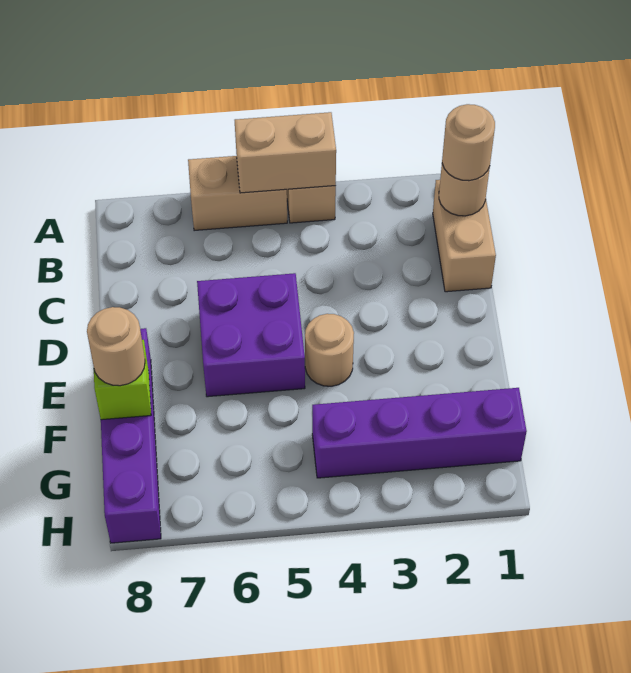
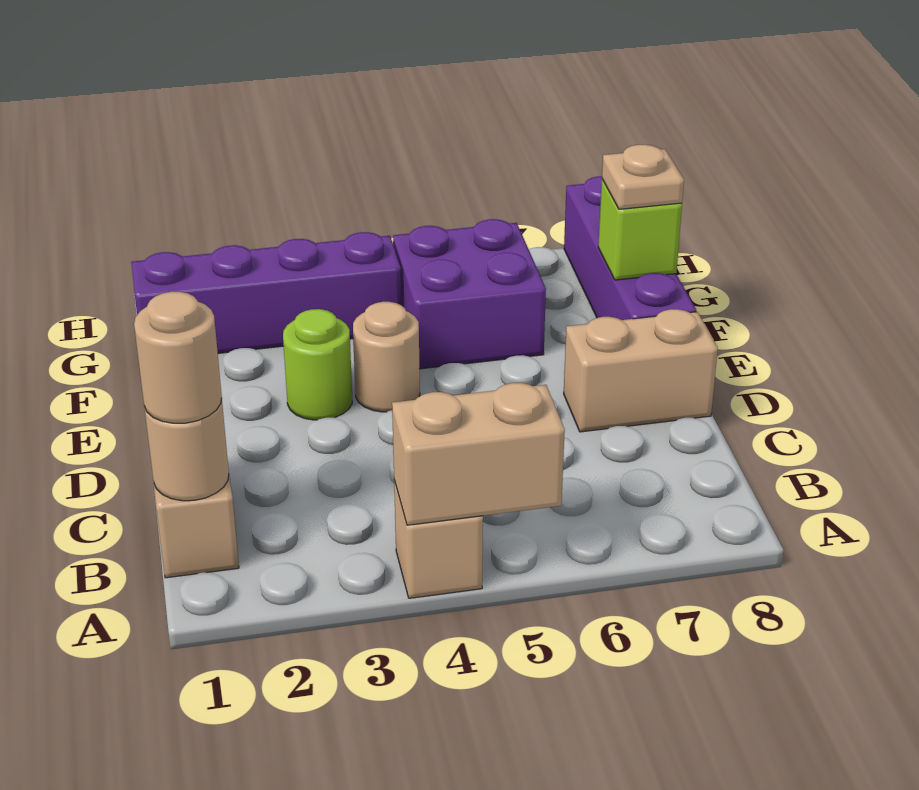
tan brick A5:A6 level 1 -> tan brick D7:D8 level 1
purple brick D5:E6 level 1 -> purple brick F5:G6 level 1
none -> lime round brick E3 level 1
tan round brick F8 level 3 -> tan plate F8 level 3

